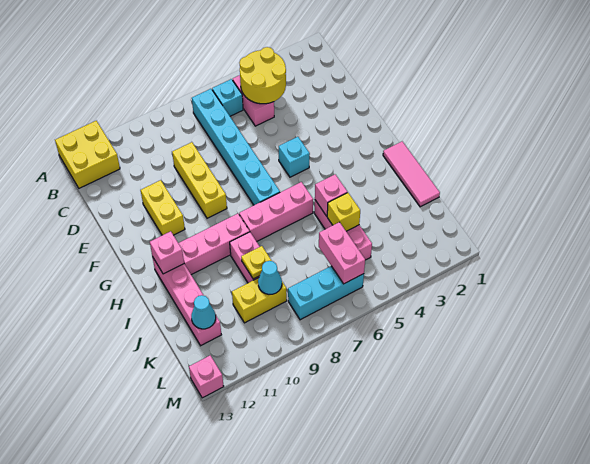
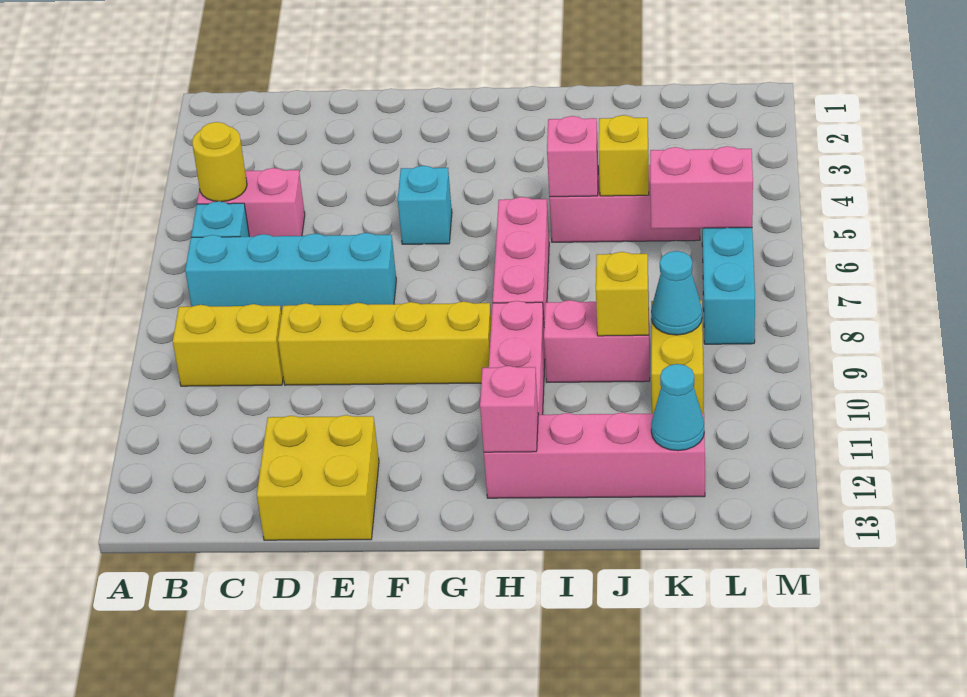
yellow brick A12:B13 level 1 -> yellow brick D12:E13 level 1
yellow round brick B4:C5 level 2 -> yellow round brick B5 level 2
cyan brick B7:G7 level 1 -> cyan brick B7:E7 level 1
yellow brick D9:F9 level 1 -> yellow brick D9:G9 level 1
yellow brick E11:F11 level 1 -> yellow brick B9:C9 level 1
pink tile H1:J1 level 1 -> none
yellow plate J9 level 2 -> yellow brick J9 level 2
pink brick M13 level 1 -> none

